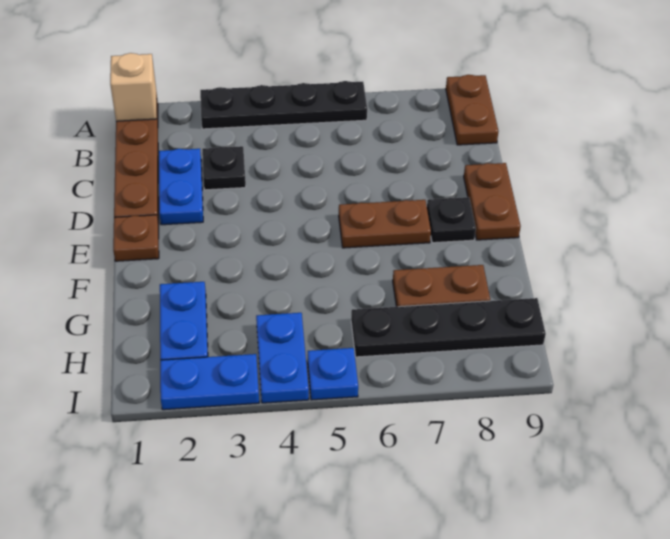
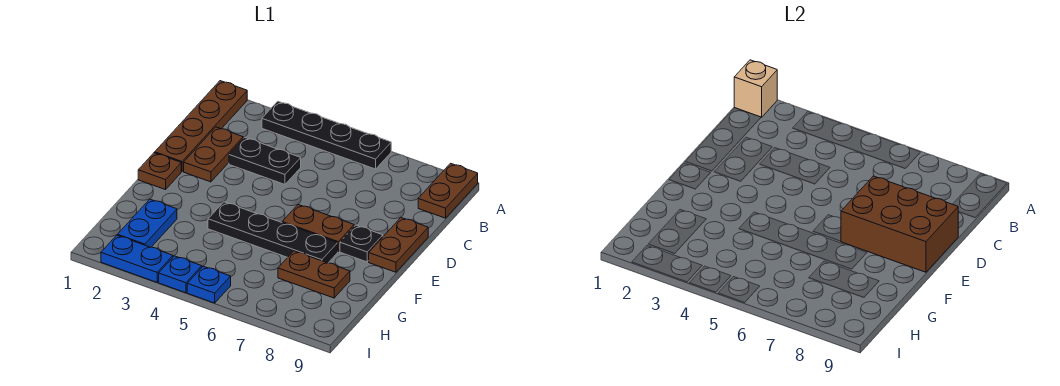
blue plate C2:D2 level 1 -> brown plate C2:D2 level 1
black plate C3 level 1 -> black plate C3:C4 level 1
none -> brown brick D7:E9 level 2
blue plate H4:I4 level 1 -> blue plate I4 level 1
black plate H6:H9 level 1 -> black plate F4:F7 level 1

